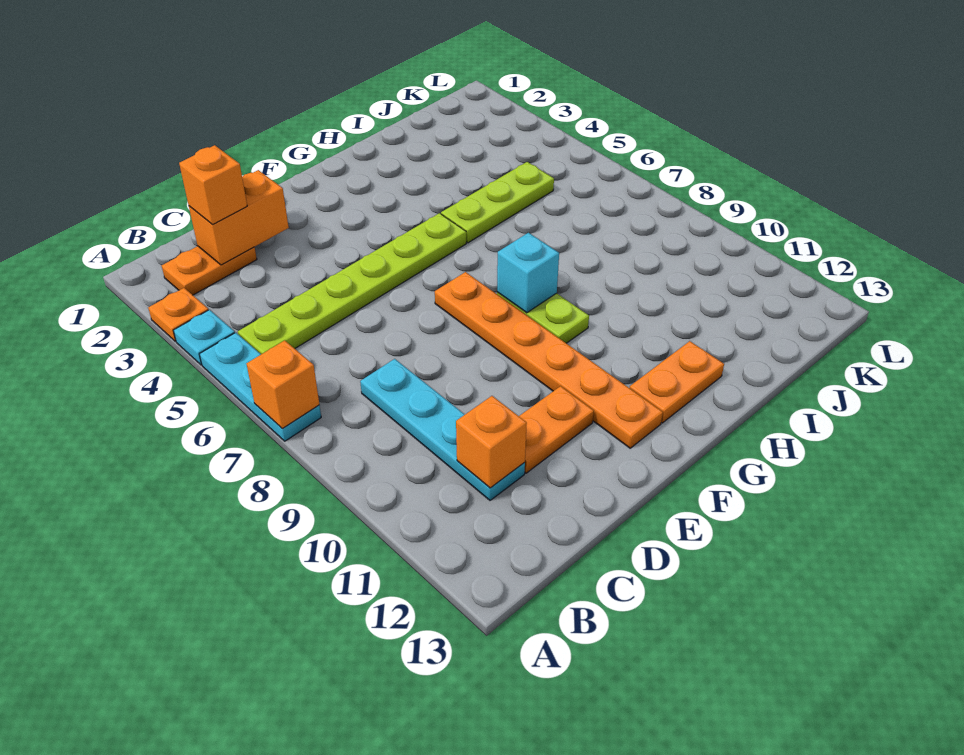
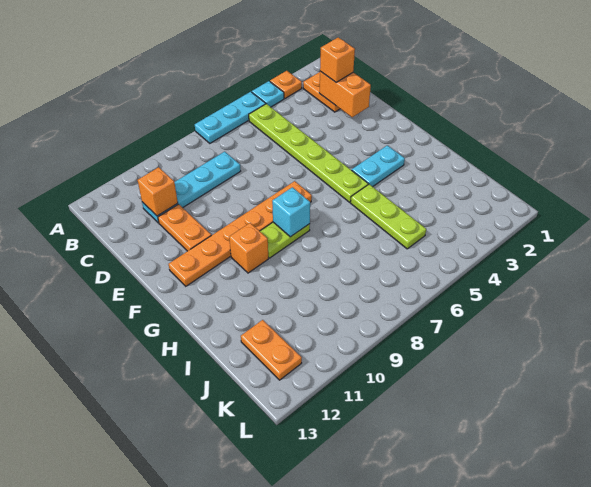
orange brick A7 level 2 -> orange brick G10 level 1
none -> cyan plate G3:G4 level 1
orange plate G12:H12 level 1 -> orange plate J12:K12 level 1

